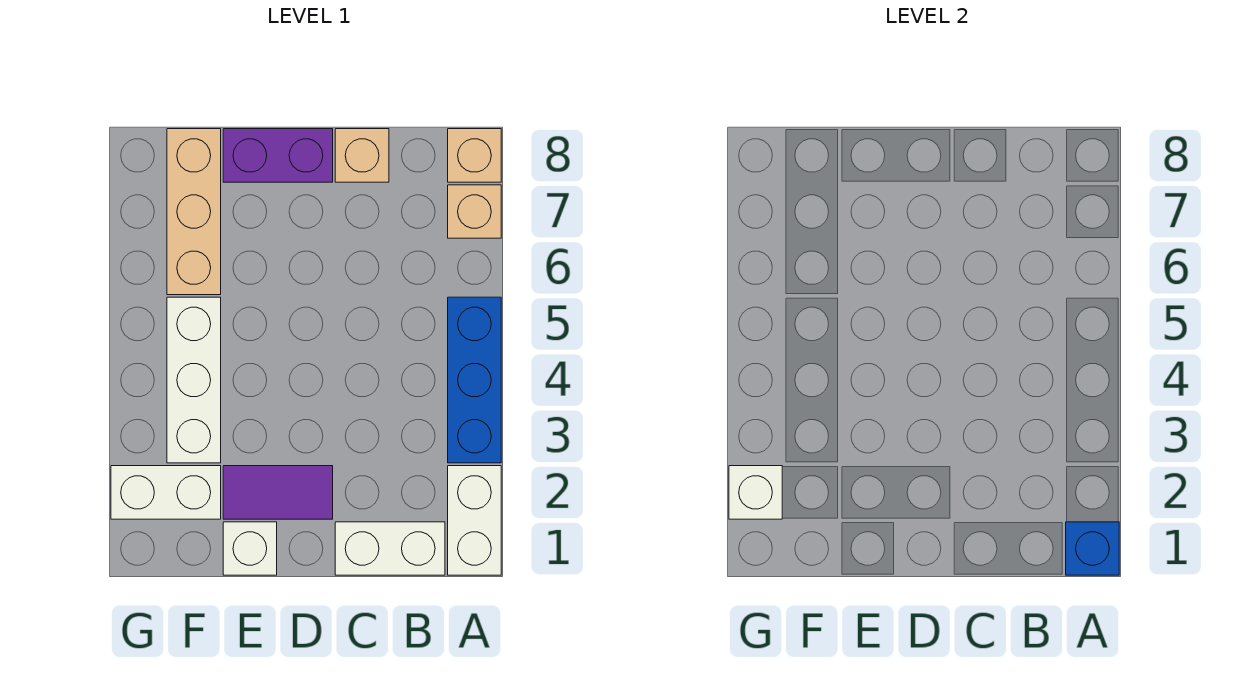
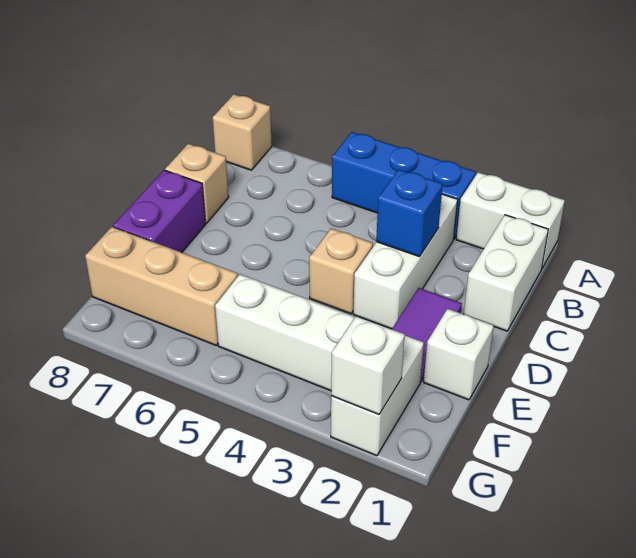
blue brick A1 level 2 -> blue brick C3 level 2
tan brick A7 level 1 -> tan brick D4 level 1
none -> white brick B3:D3 level 1

